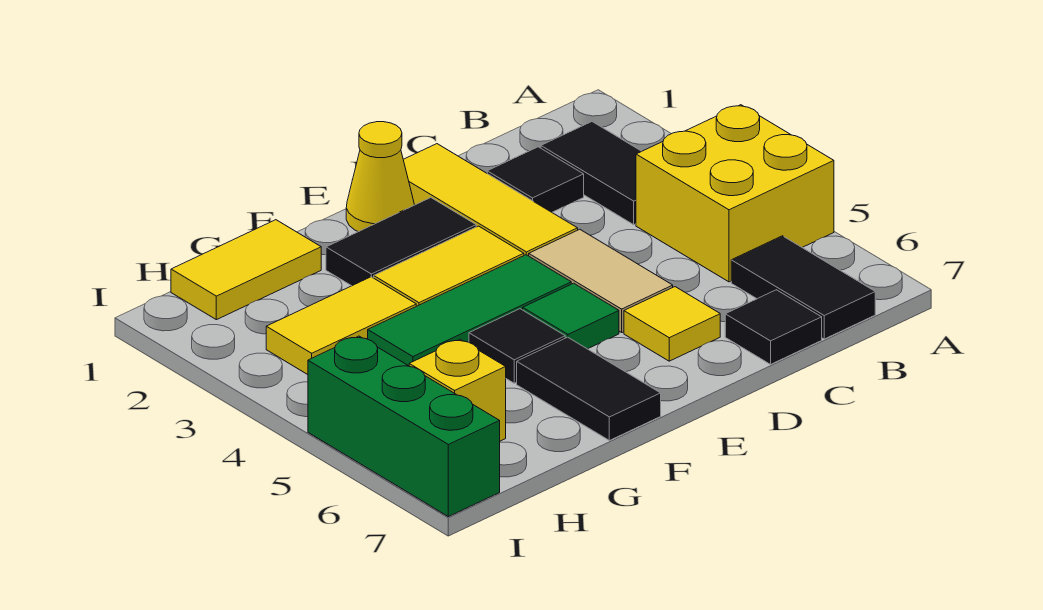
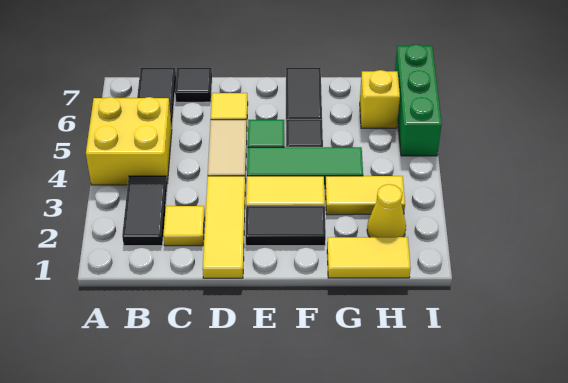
black tile C2 level 1 -> yellow tile C2 level 1
yellow cone E1 level 1 -> yellow cone H2 level 1

